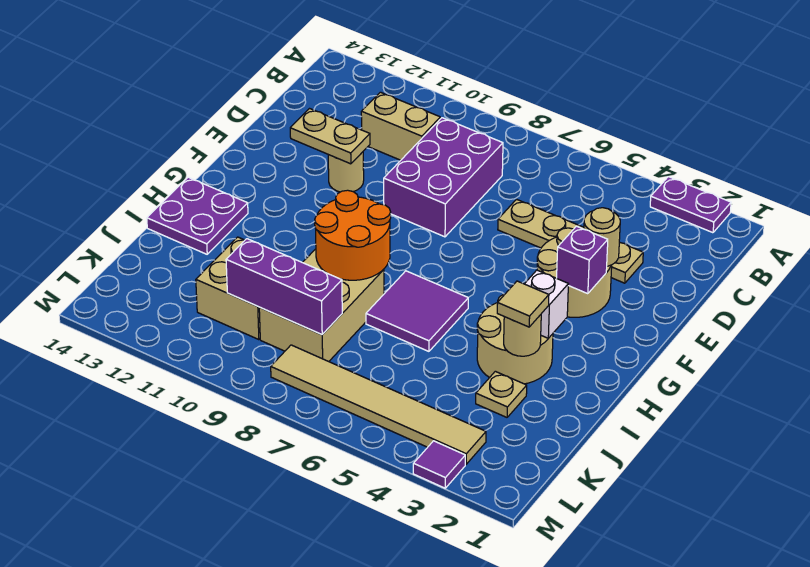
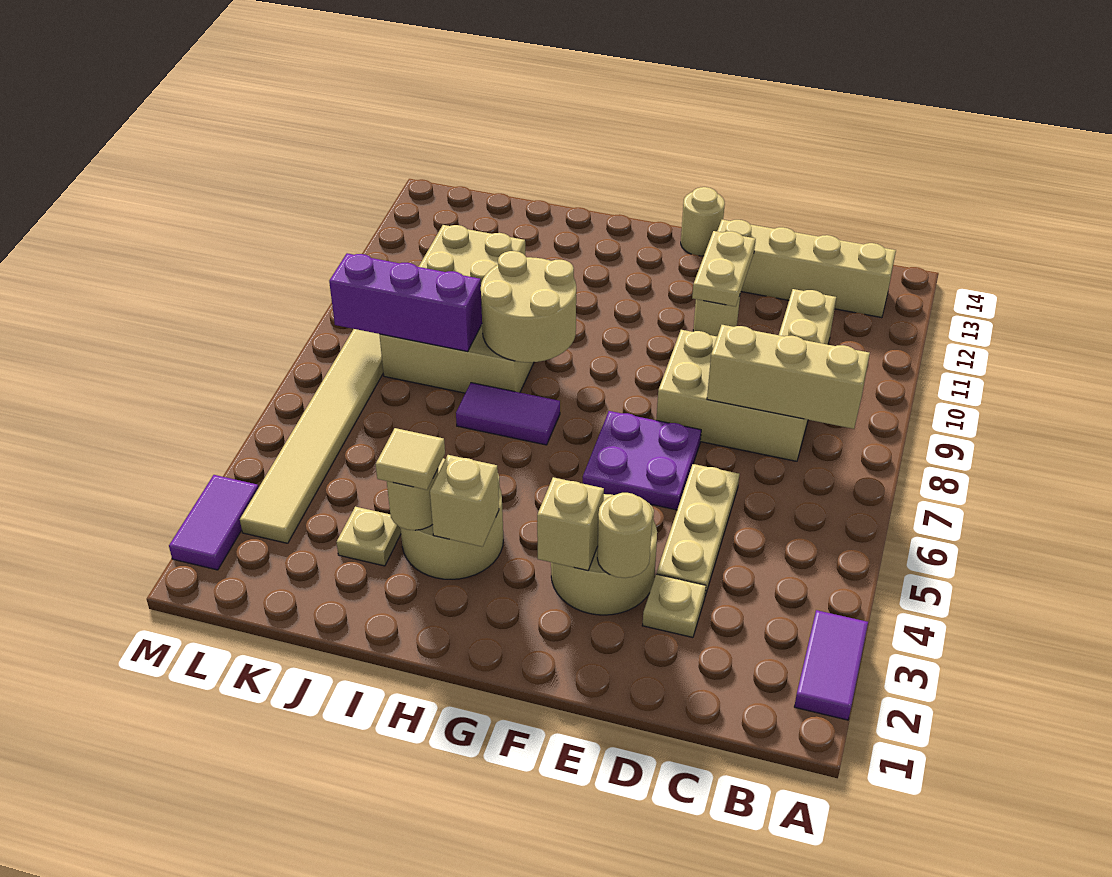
purple plate A2:A3 level 1 -> purple tile A2:A3 level 1
none -> tan brick B8:D8 level 2
none -> tan brick B13:E13 level 1
purple brick C8:E9 level 1 -> tan brick C8:E9 level 1
purple brick F3 level 2 -> tan brick F3 level 2
none -> tan round brick F14 level 1
white brick H3 level 2 -> tan brick H3 level 2
purple tile H6:I7 level 1 -> purple tile H7:I7 level 1
orange round brick H8:I9 level 2 -> tan round brick H8:I9 level 2
purple plate H13:I14 level 1 -> purple plate E6:F7 level 1
purple brick K8:K10 level 2 -> purple brick J8:L8 level 2
purple tile M3 level 1 -> purple tile M2:M3 level 1

